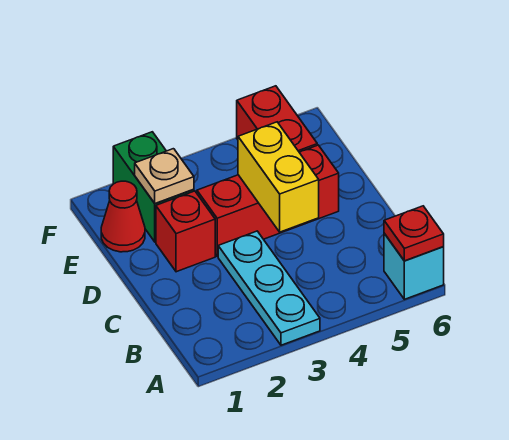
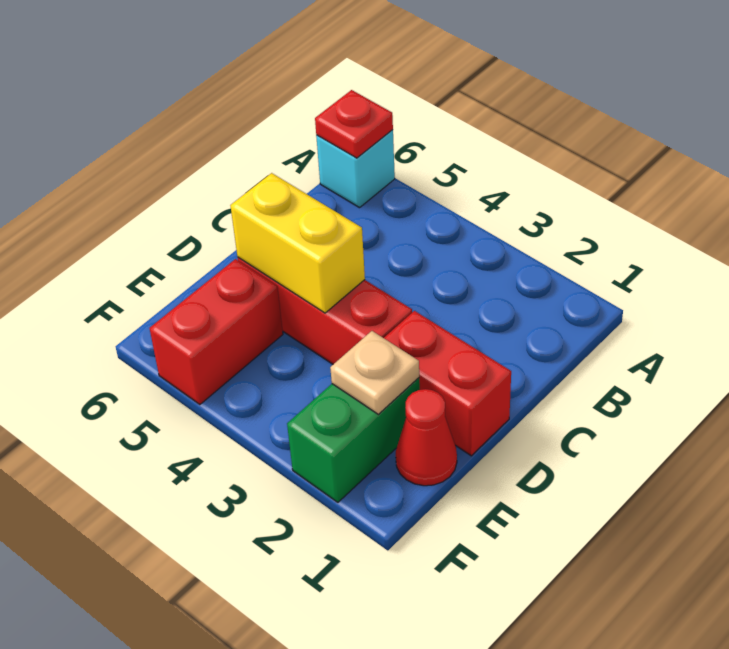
cyan plate A3:C3 level 1 -> none
yellow brick C4:D4 level 2 -> yellow brick D4:D5 level 2
red brick D2 level 1 -> red brick D1:D2 level 1

